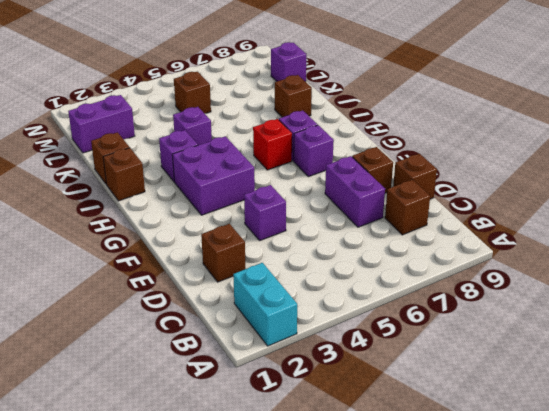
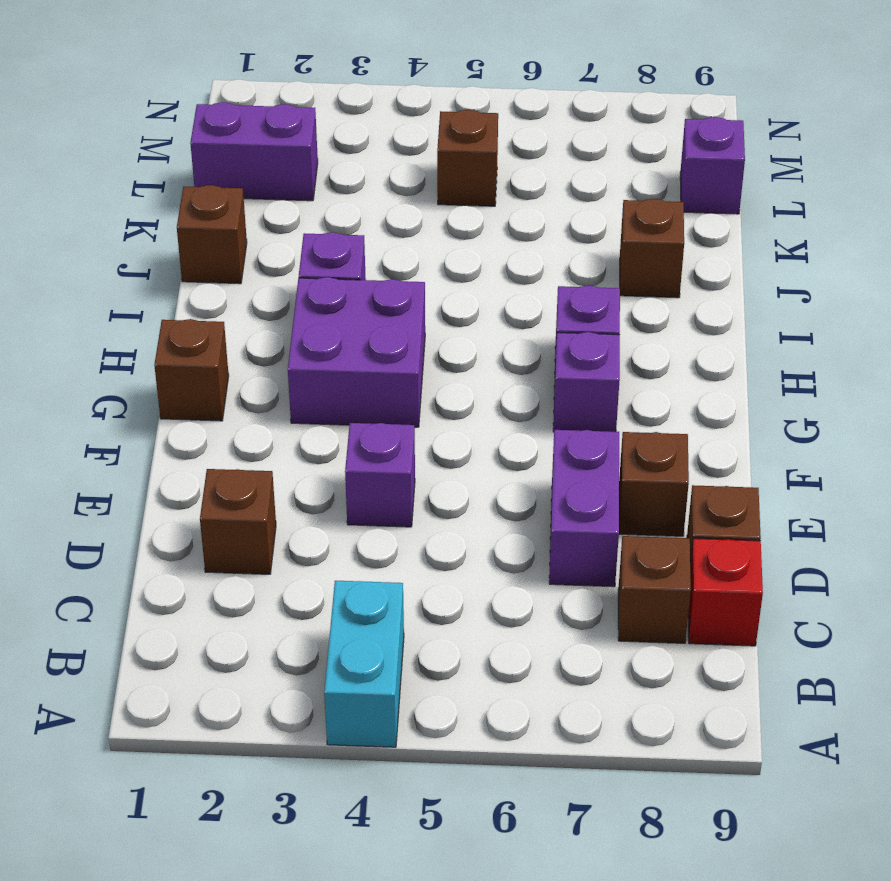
cyan brick A2:B2 level 1 -> cyan brick A4:B4 level 1
red brick H6 level 1 -> red brick C9 level 1
brown brick I1 level 1 -> brown brick G1 level 1
purple brick J4 level 1 -> none

